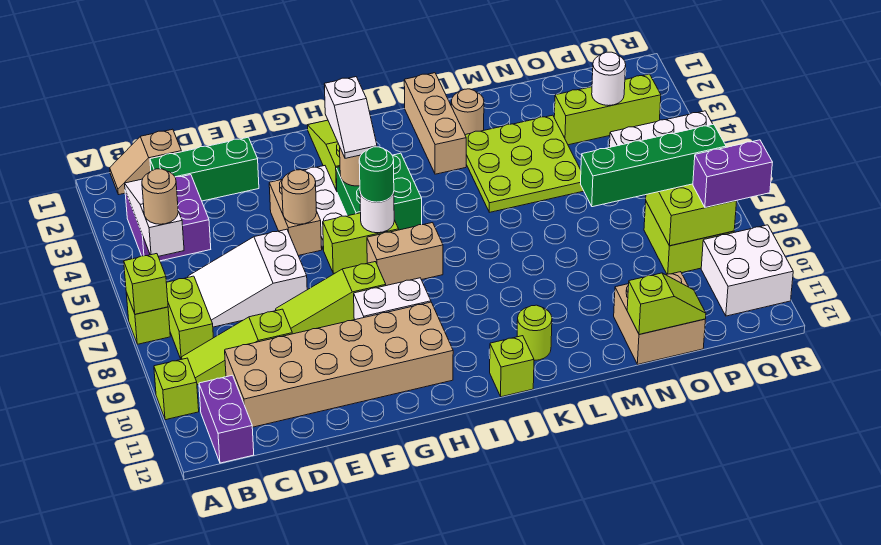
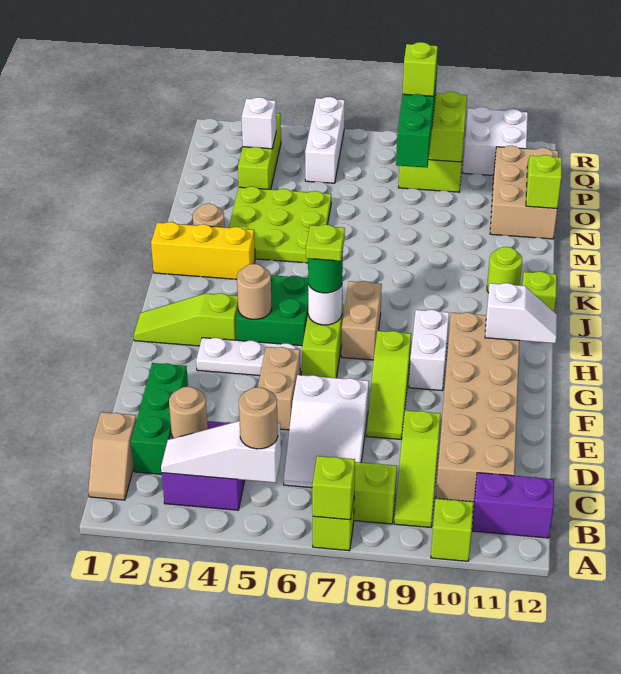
tan brick F4:F5 level 1 -> tan brick E5:F5 level 1
tan round brick F5 level 2 -> tan round brick C3 level 2
white slope H3:H4 level 3 top 3 -> white slope H11:H12 level 2 top 11
none -> lime plate H6 level 4
tan brick K1:K3 level 1 -> yellow brick K1:K3 level 1
tan brick N11:O12 level 1 -> tan brick N11:P12 level 1
white round brick P3 level 2 -> white brick P3 level 2
none -> lime brick P8 level 4
purple brick Q9:R9 level 3 -> none

